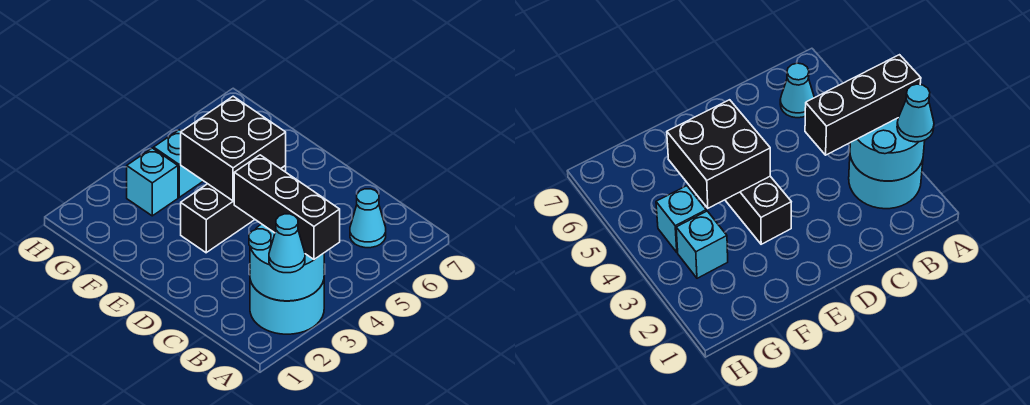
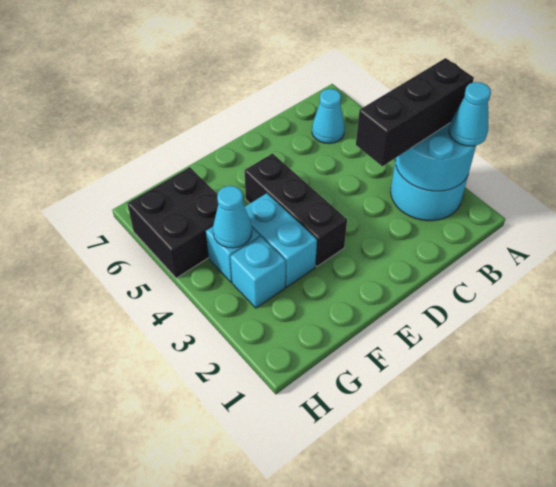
black brick E4:F5 level 2 -> black brick G5:H6 level 1
none -> cyan brick F3:F4 level 1
none -> cyan cone G4 level 2

